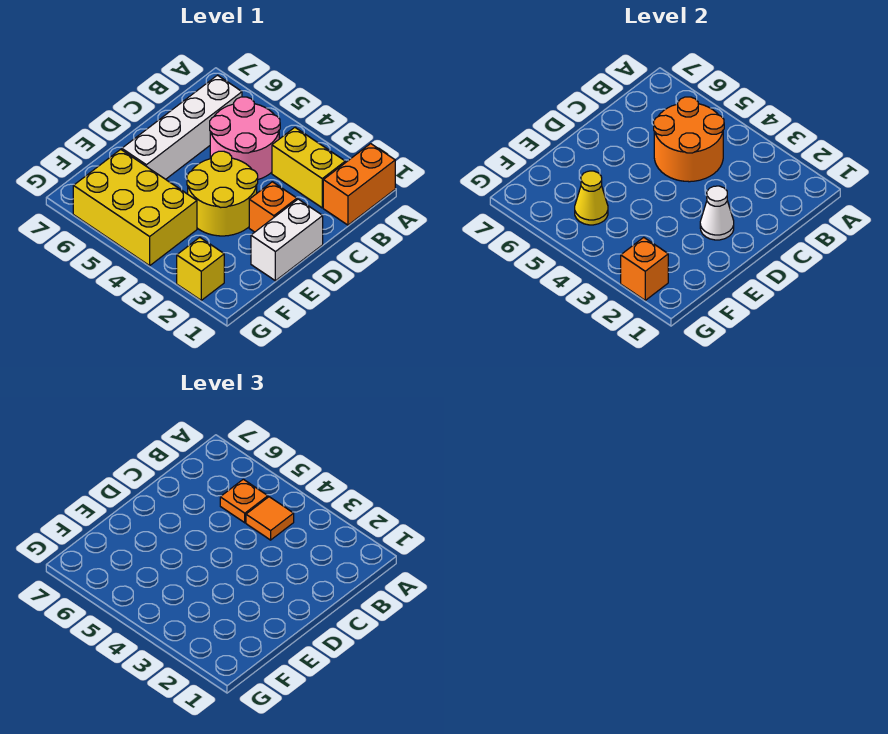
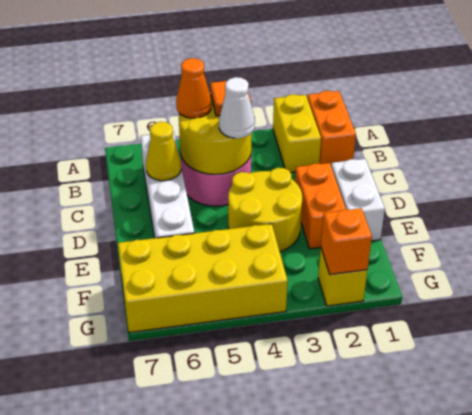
yellow brick B2:B3 level 1 -> yellow brick A2:B2 level 1
orange round brick B4:C5 level 2 -> yellow round brick B4:C5 level 2
orange plate B5 level 3 -> orange cone B5 level 3
orange brick D2 level 1 -> orange brick D2:E2 level 1
white cone D2 level 2 -> white cone C4 level 3
yellow brick F4:G6 level 1 -> yellow brick F4:G7 level 1
yellow cone F5 level 2 -> yellow cone C6 level 2

